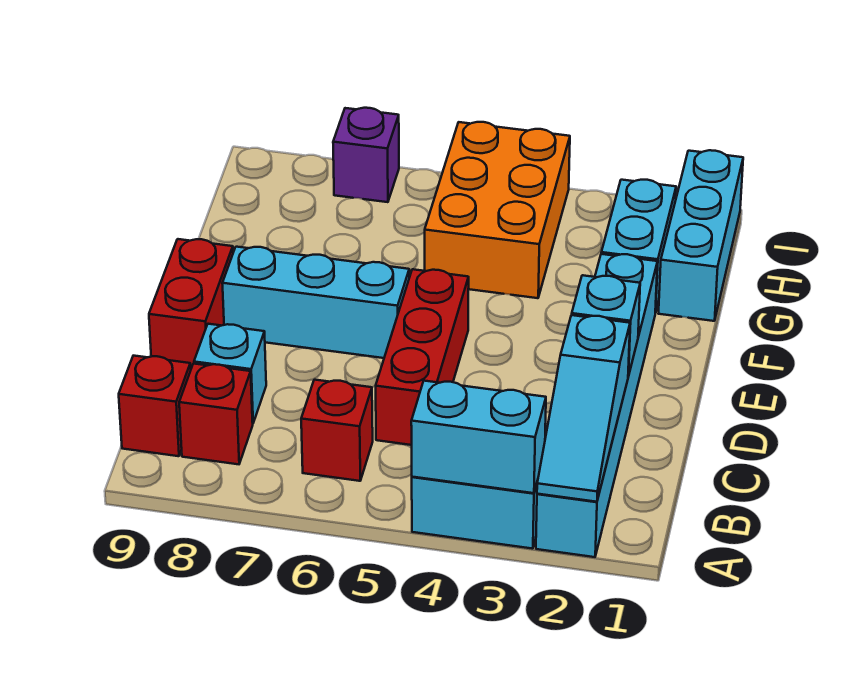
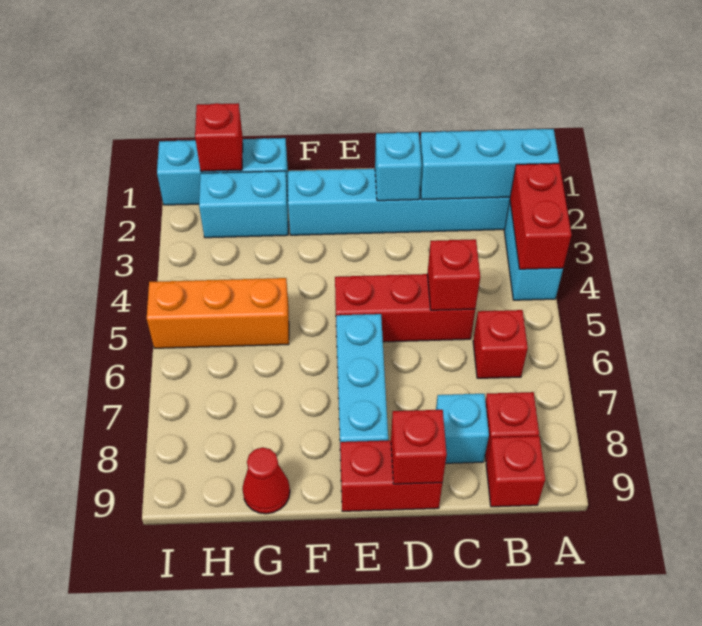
cyan slope A2:C2 level 2 top C -> cyan brick A2:C2 level 2
cyan brick A3:A4 level 2 -> red brick A3:A4 level 2
none -> red brick C5 level 2
none -> red brick D9 level 2
orange brick G4:I5 level 1 -> orange brick G5:I5 level 1
none -> red cone G9 level 1
none -> red brick H1 level 2
purple brick I7 level 1 -> none

